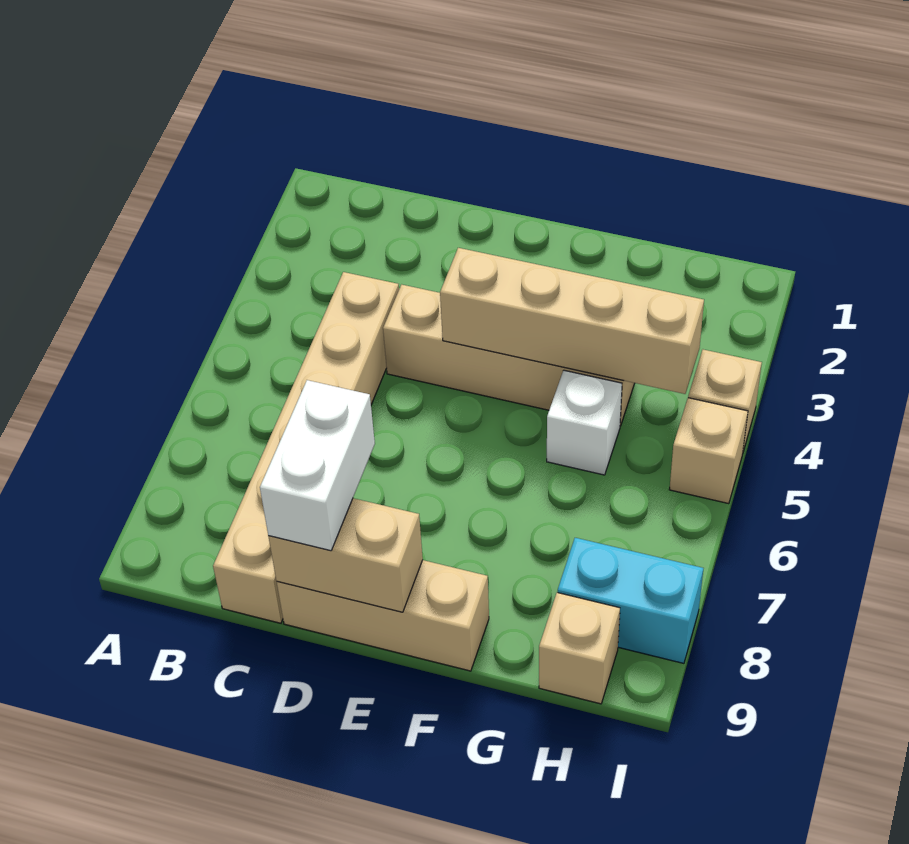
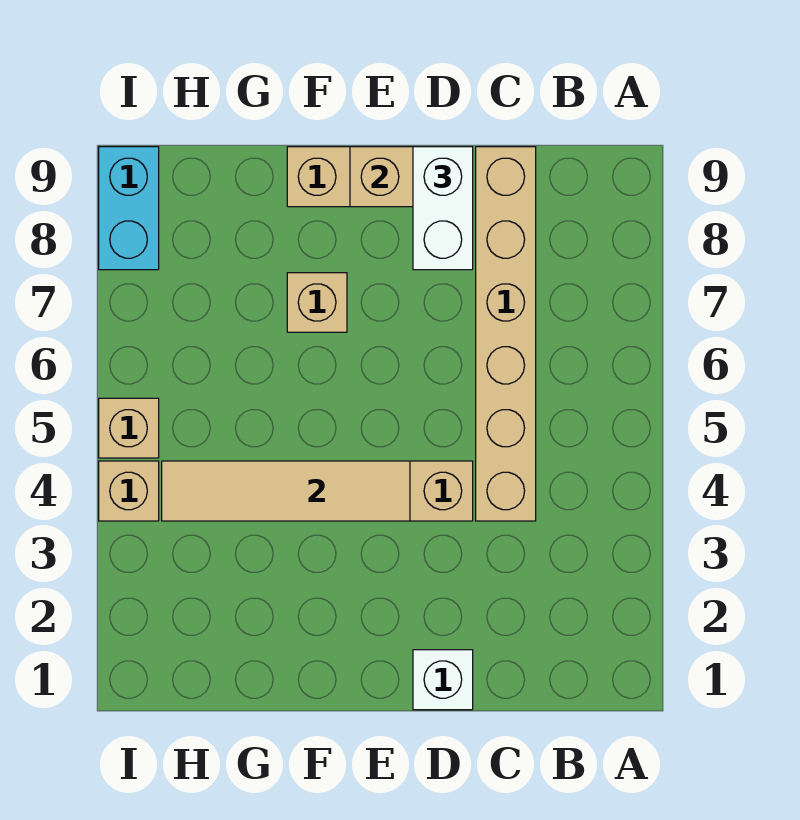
tan brick E4:H4 level 2 -> tan tile E4:H4 level 2
white brick G5 level 1 -> white brick D1 level 1
cyan brick H8:I8 level 1 -> cyan brick I8:I9 level 1
tan brick H9 level 1 -> tan brick F7 level 1

